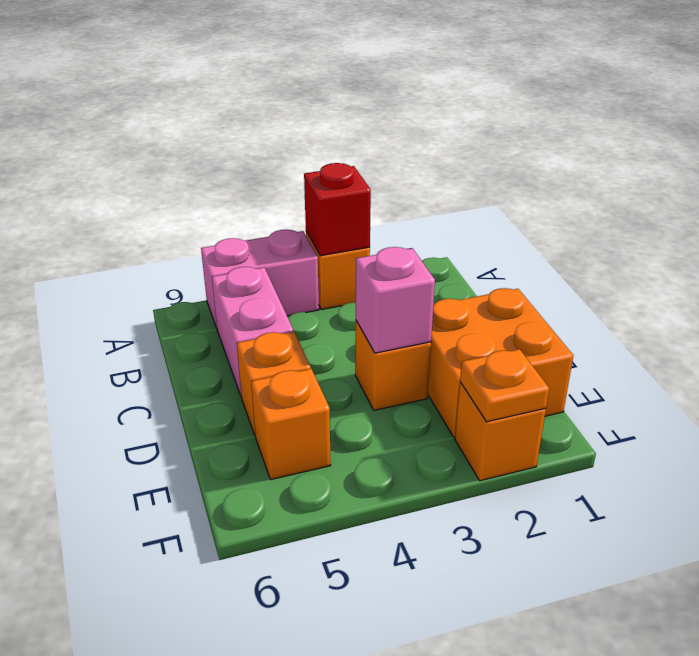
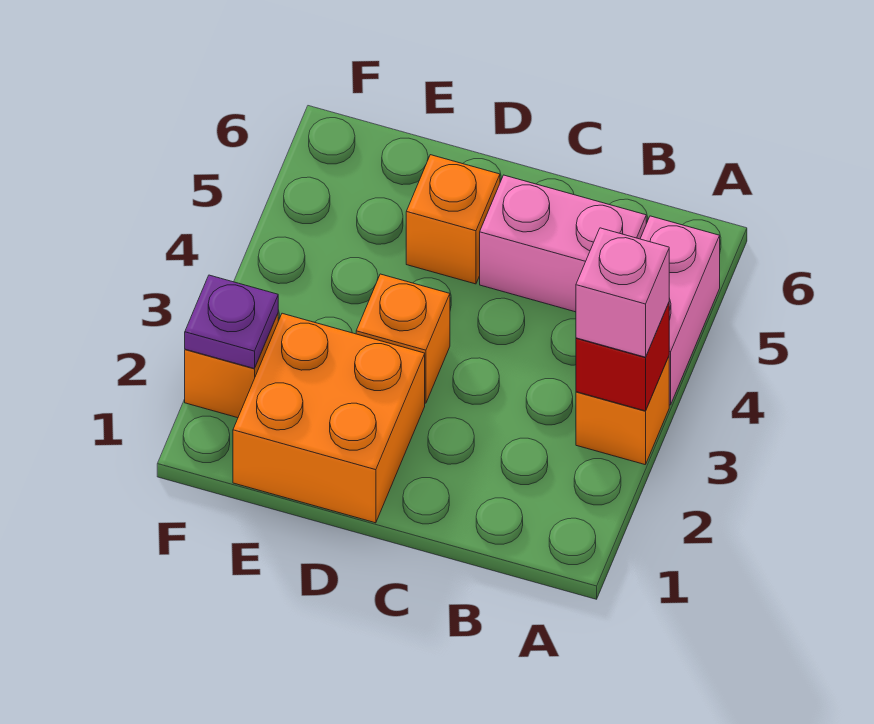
pink brick D3 level 2 -> pink brick A3 level 3
orange brick E5 level 1 -> none
orange plate F2 level 2 -> purple plate F2 level 2

